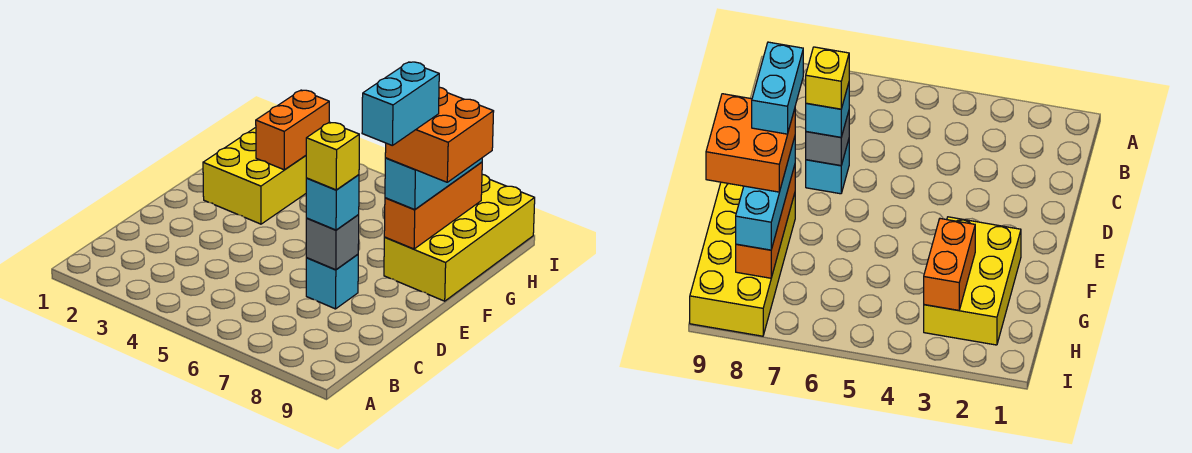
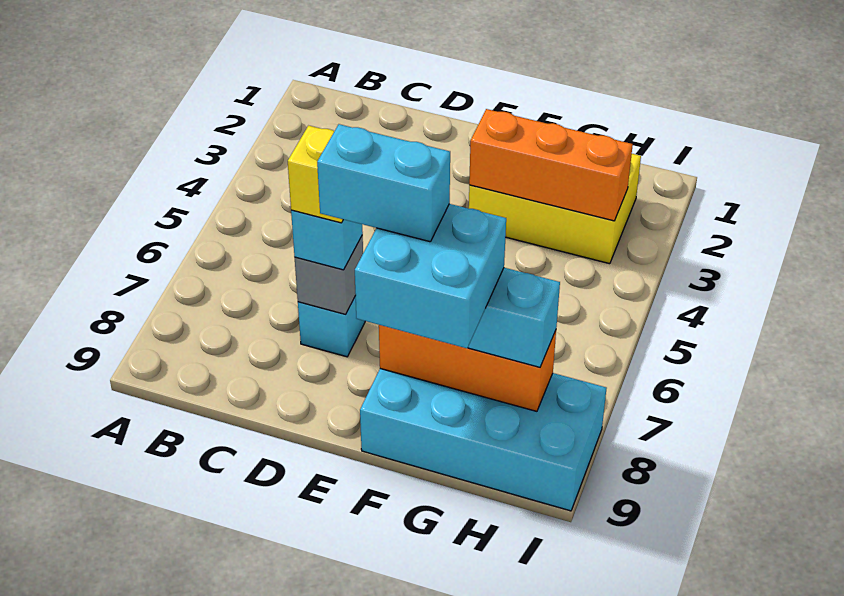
yellow brick F8:I9 level 1 -> cyan brick F8:I9 level 1
orange brick F8:G9 level 4 -> cyan brick F8:G9 level 4
orange brick G3:H3 level 2 -> orange brick F3:H3 level 2

